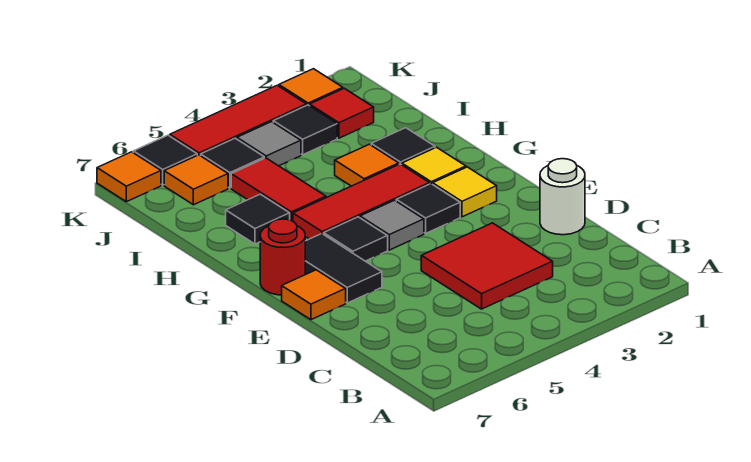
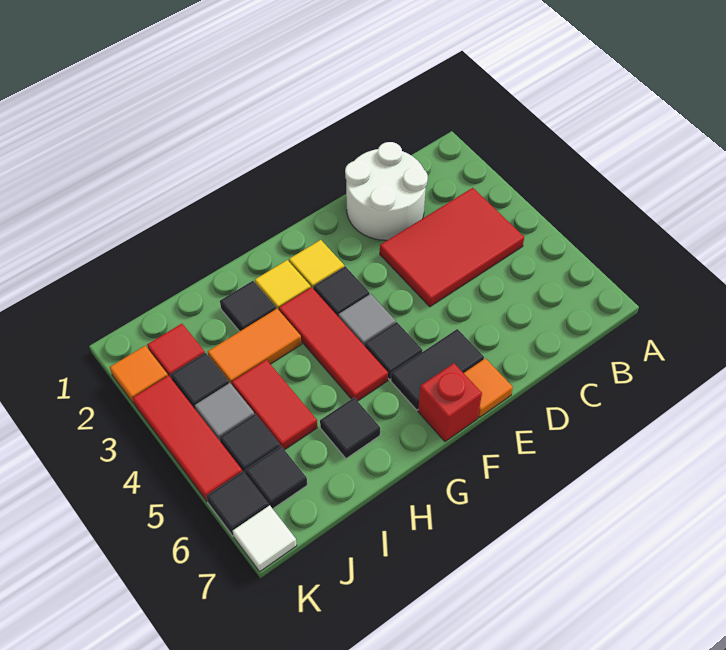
red tile C3:D4 level 1 -> red tile B3:D4 level 1
white round brick D1 level 1 -> white round brick C1:D2 level 1
red round brick F7 level 1 -> red brick F7 level 1
orange tile H3 level 1 -> orange tile H3:I3 level 1
red tile H5:I5 level 1 -> red tile I4:I5 level 1
orange tile J6 level 1 -> black tile J6 level 1
orange tile K7 level 1 -> white tile K7 level 1

